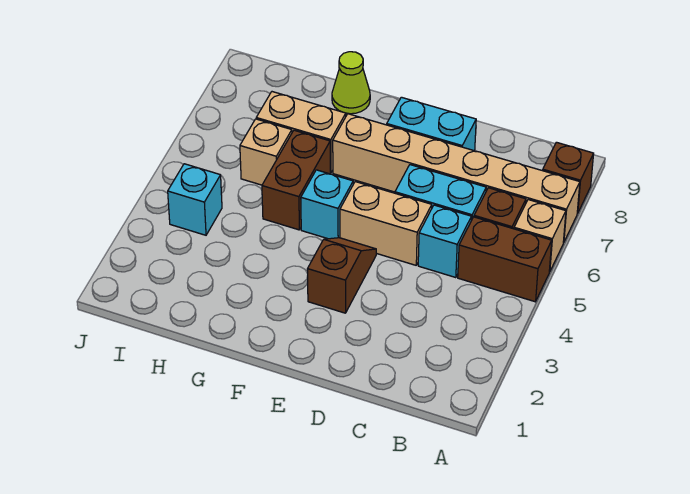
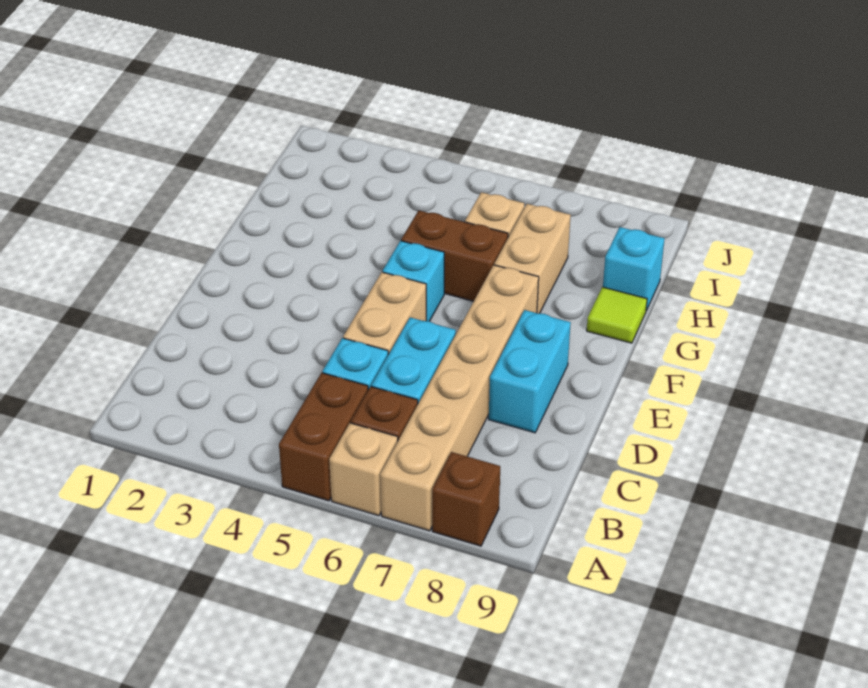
brown slope E3:E4 level 1 top 3 -> none
lime cone G9 level 1 -> lime tile G9 level 1
cyan brick I4 level 1 -> cyan brick H9 level 1

